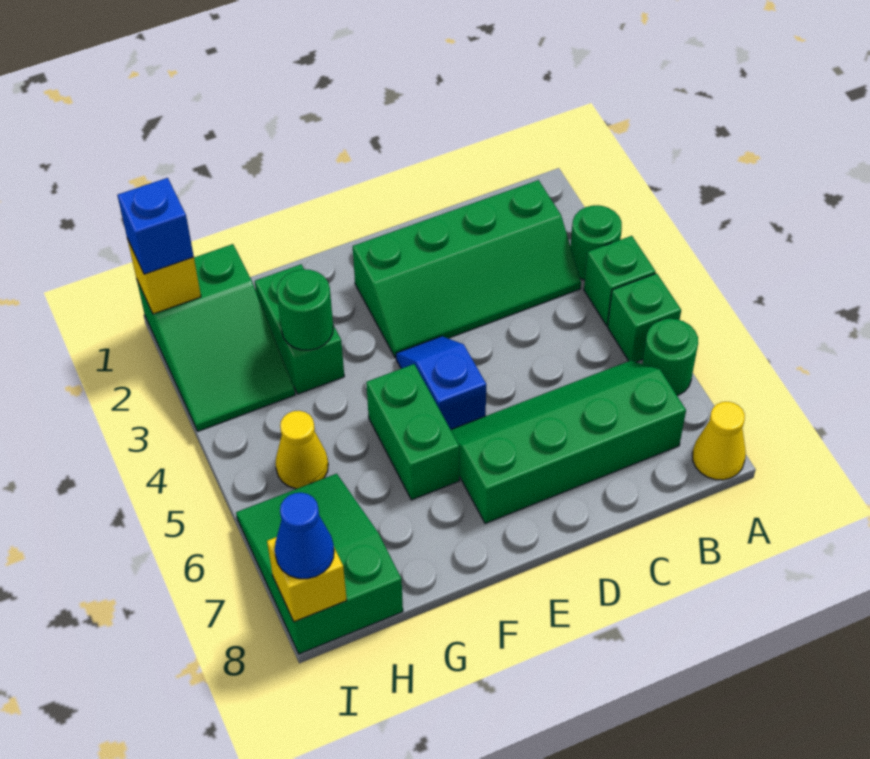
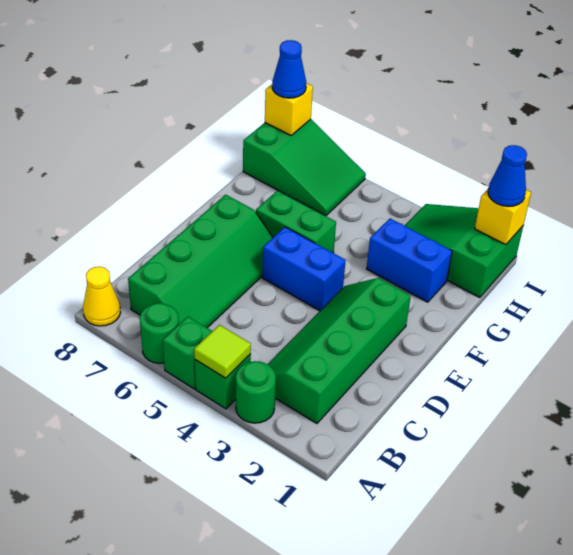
none -> lime tile A4 level 2
blue slope E4:E5 level 1 top 5 -> blue brick E4:E5 level 1
green brick G2:G3 level 1 -> blue brick G2:G3 level 1
green round brick G3 level 2 -> none
yellow cone H5 level 1 -> none
blue brick I1 level 3 -> blue cone I1 level 3

